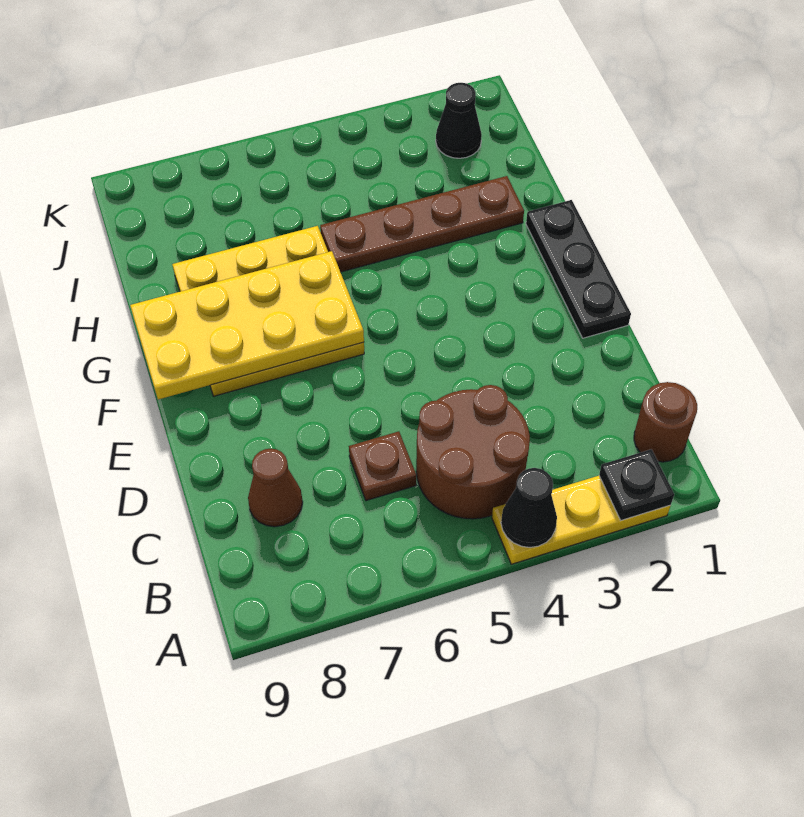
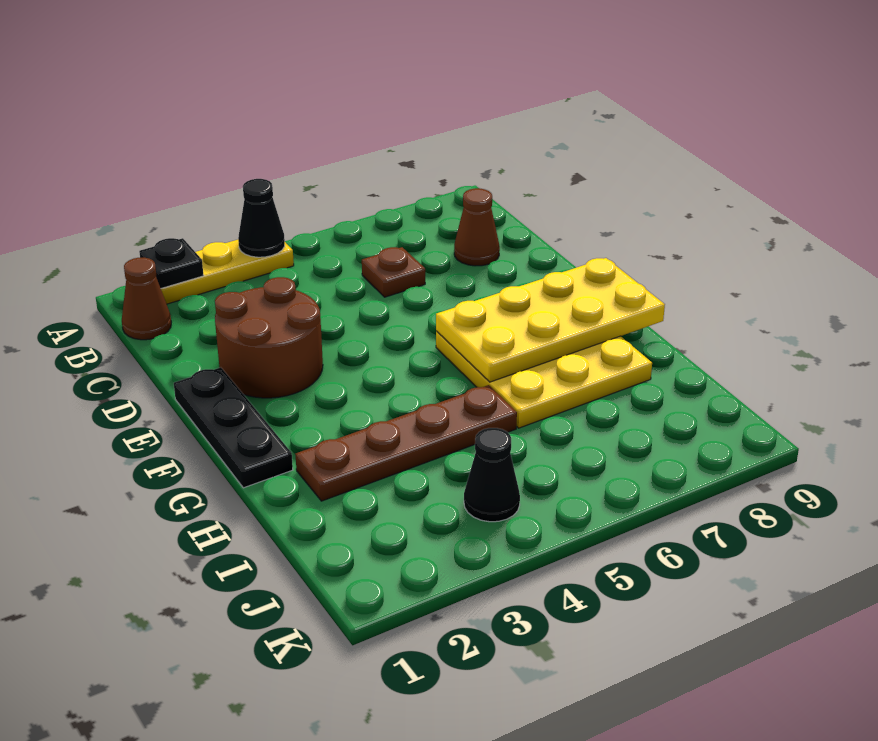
brown round brick B1 level 1 -> brown cone B1 level 1
brown round brick B4:C5 level 1 -> brown round brick D2:E3 level 1
black cone J2 level 1 -> black cone J4 level 1

